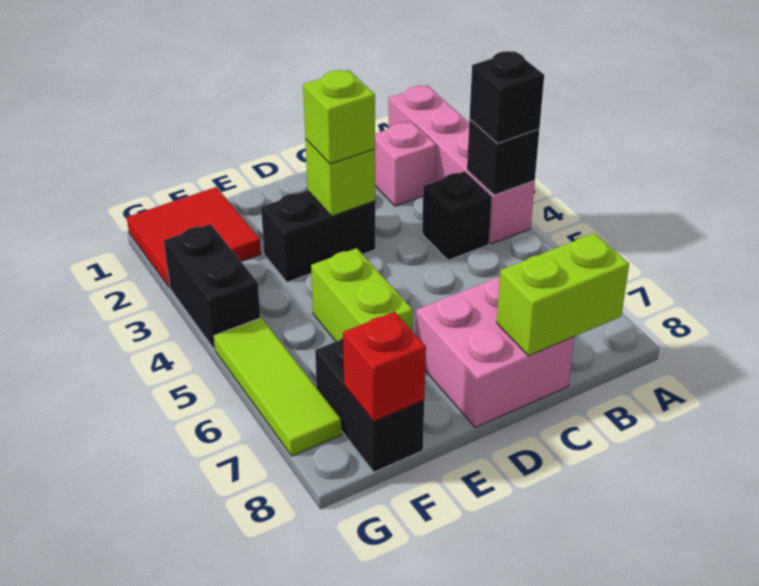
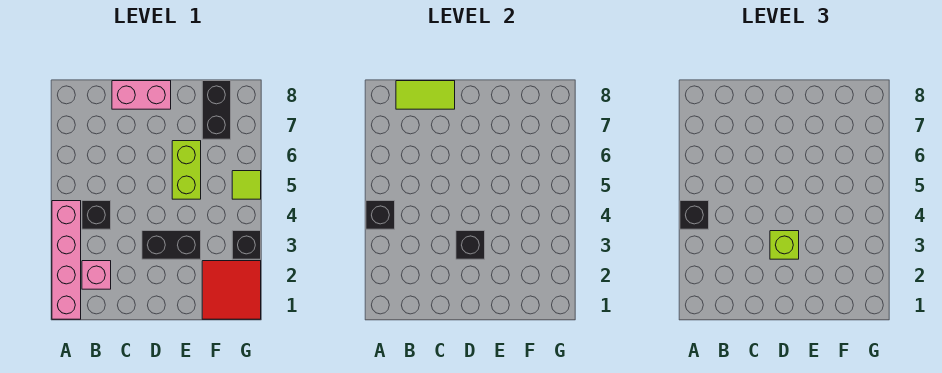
lime brick B8:C8 level 2 -> lime tile B8:C8 level 2
pink brick C7:D8 level 1 -> pink brick C8:D8 level 1
lime brick D3 level 2 -> black brick D3 level 2
red brick F8 level 2 -> none
black brick G3:G4 level 1 -> black brick G3 level 1
lime tile G5:G7 level 1 -> lime tile G5 level 1

